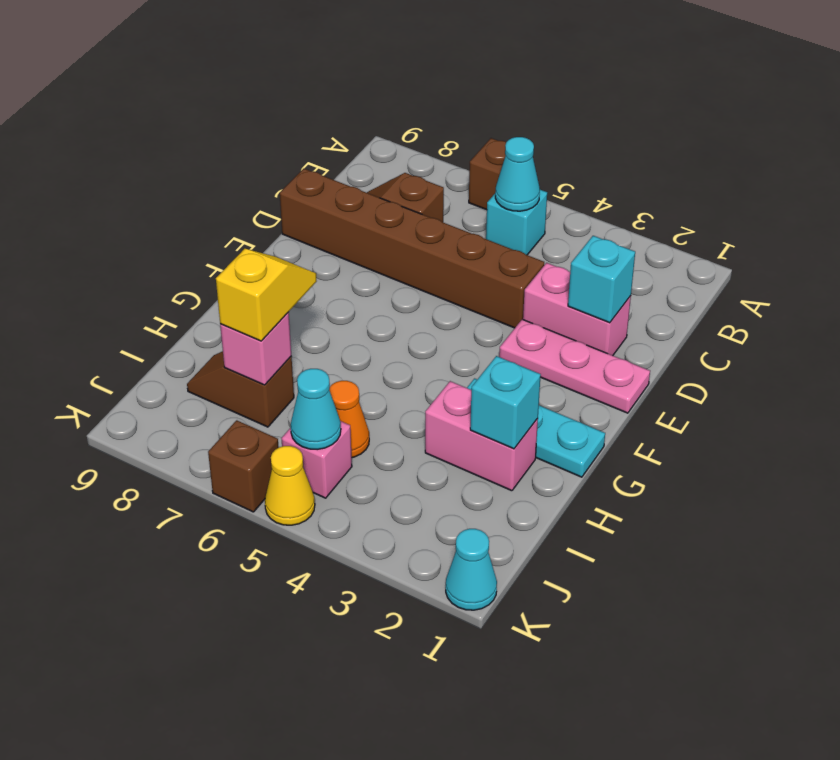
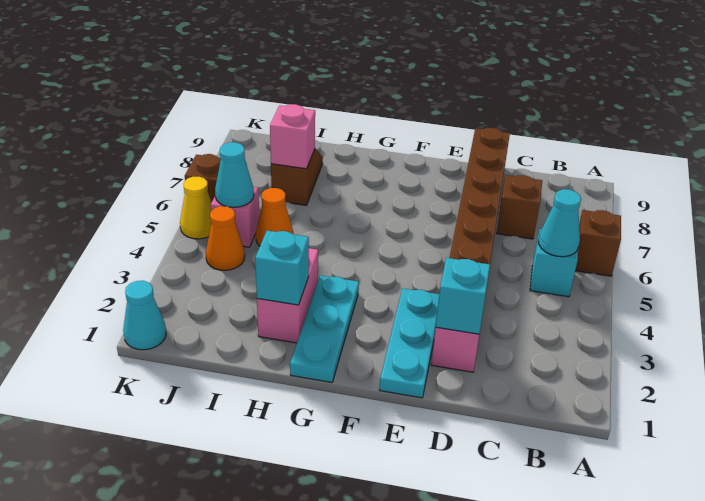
pink plate E1:E3 level 1 -> cyan plate E1:E3 level 1
yellow slope H7:I7 level 3 top I -> none
none -> orange cone J4 level 1

